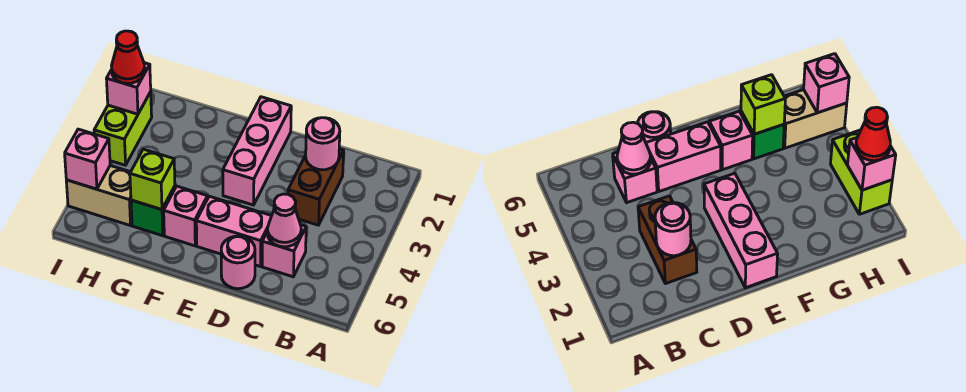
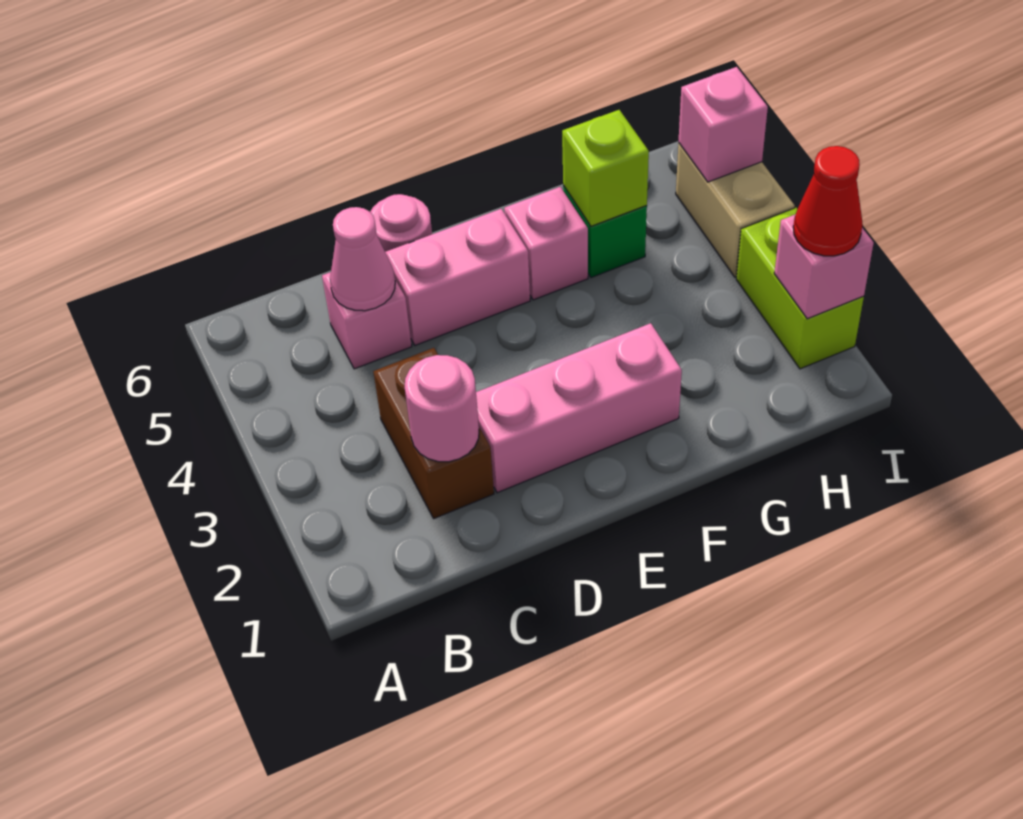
pink brick E1:E3 level 1 -> pink brick D2:F2 level 1
tan brick H5:I5 level 1 -> tan brick I4:I5 level 1

